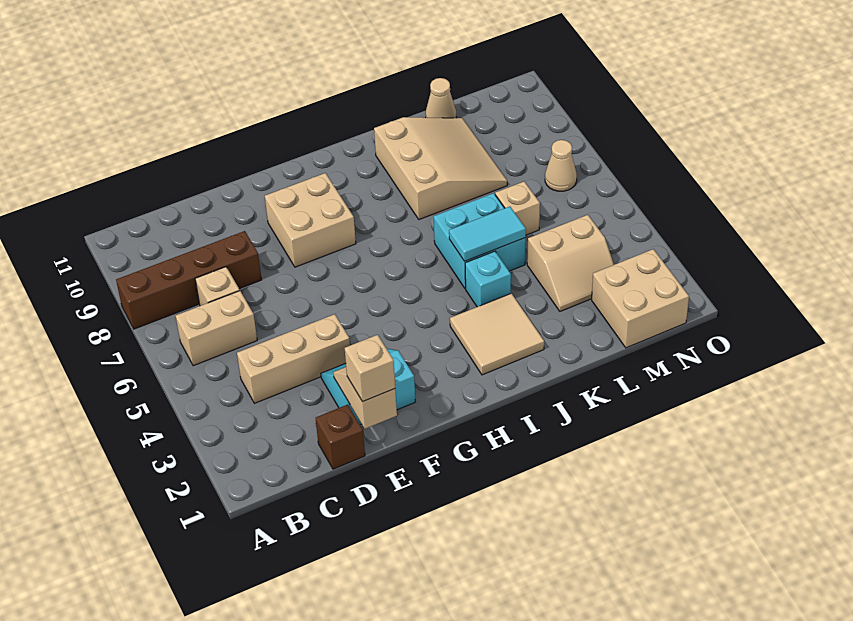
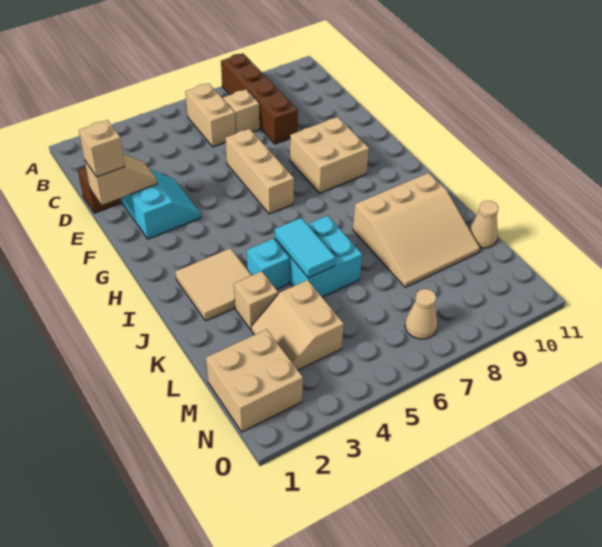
tan brick C4:E4 level 1 -> tan brick E6:G6 level 1
tan brick L6 level 1 -> tan brick K3 level 1

